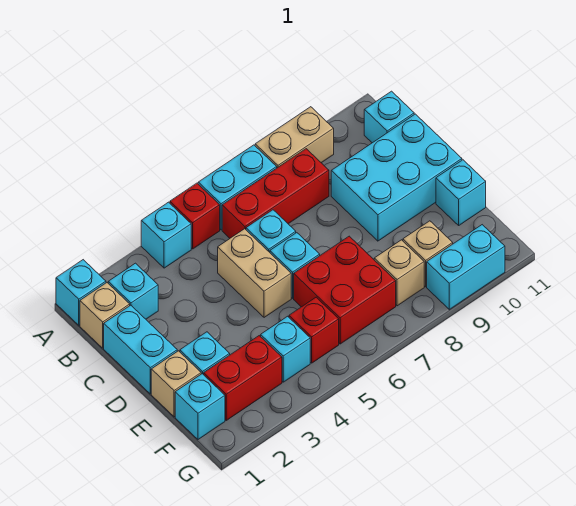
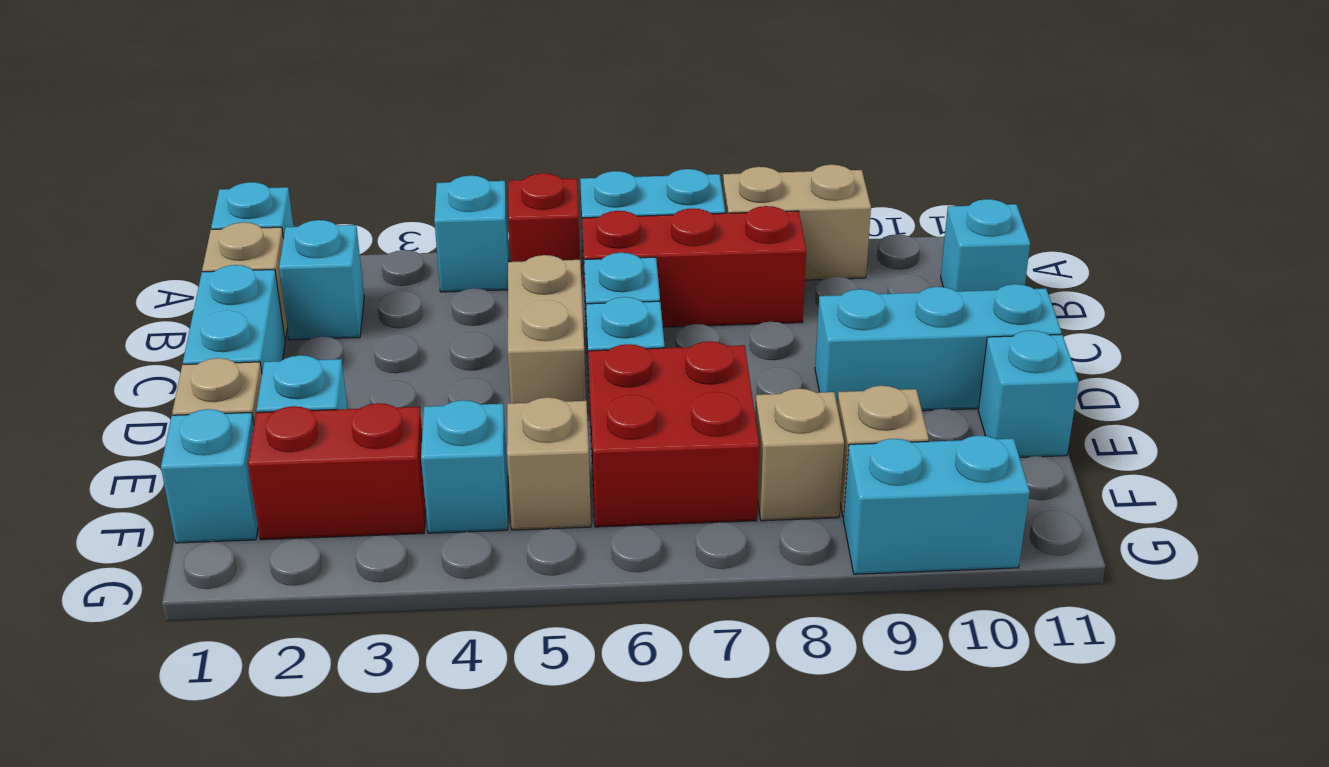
cyan brick C9:D11 level 1 -> cyan brick D9:D11 level 1
red brick F5 level 1 -> tan brick F5 level 1

